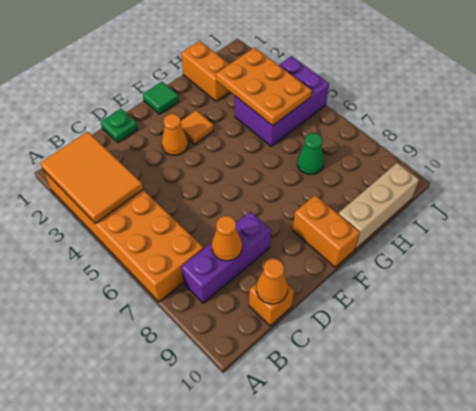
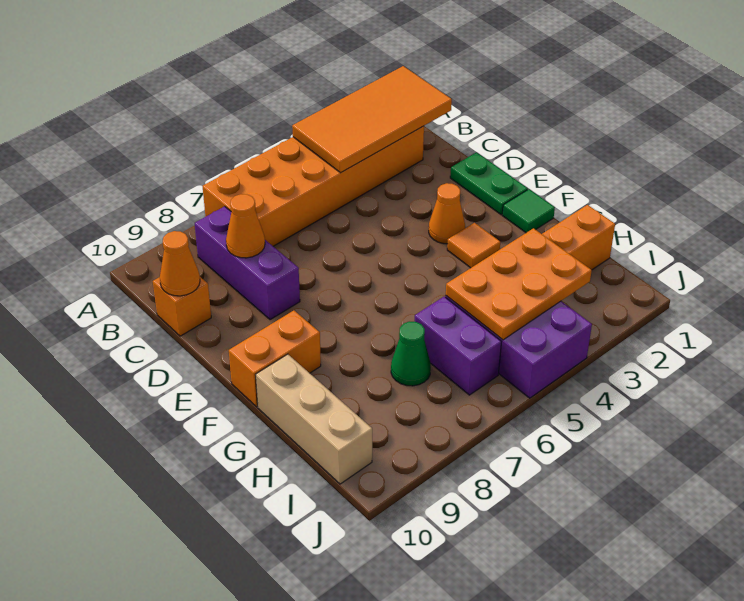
orange tile A2:B4 level 2 -> orange tile A1:B4 level 2
green plate D1 level 1 -> green plate D1:E1 level 1
none -> purple brick H6:I6 level 1

